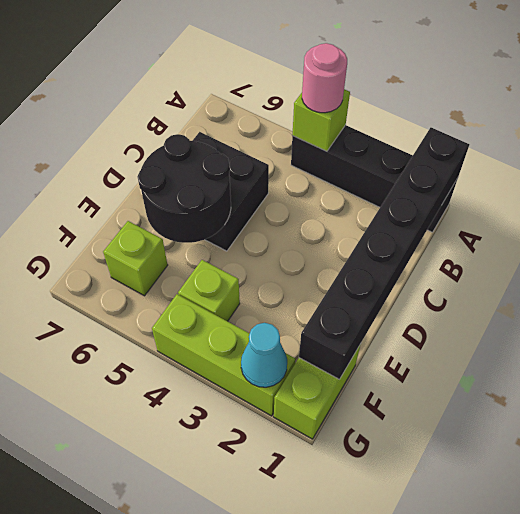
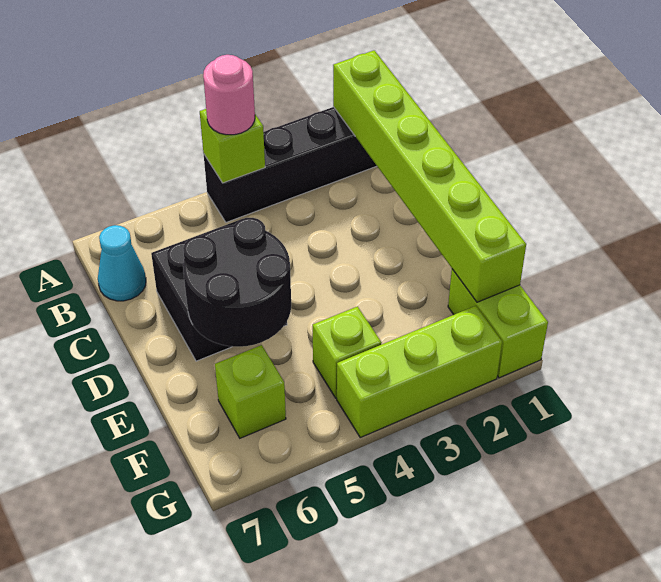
black brick A1:F1 level 2 -> lime brick A1:F1 level 2
cyan cone G2 level 2 -> cyan cone B7 level 1

